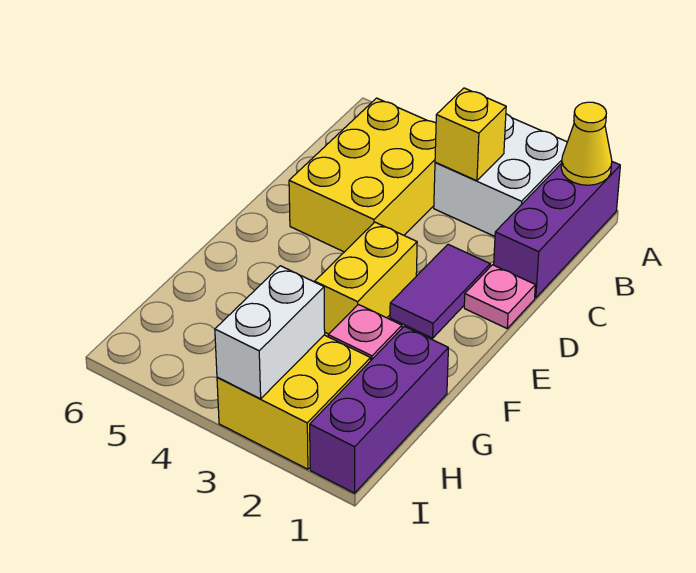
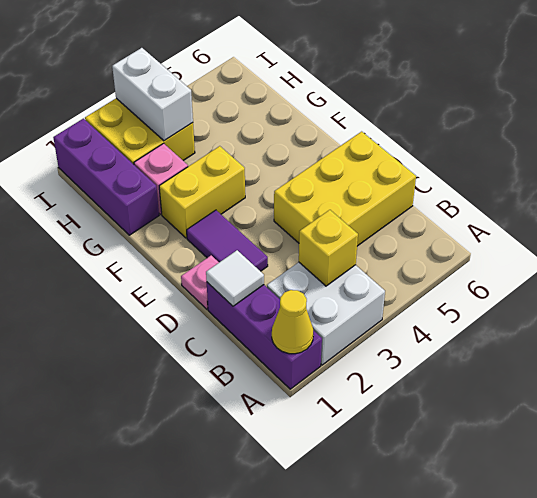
yellow brick B4:D5 level 1 -> yellow brick C4:D6 level 1
none -> white tile C1 level 2
yellow brick E3:F3 level 1 -> yellow brick F2:F3 level 1

